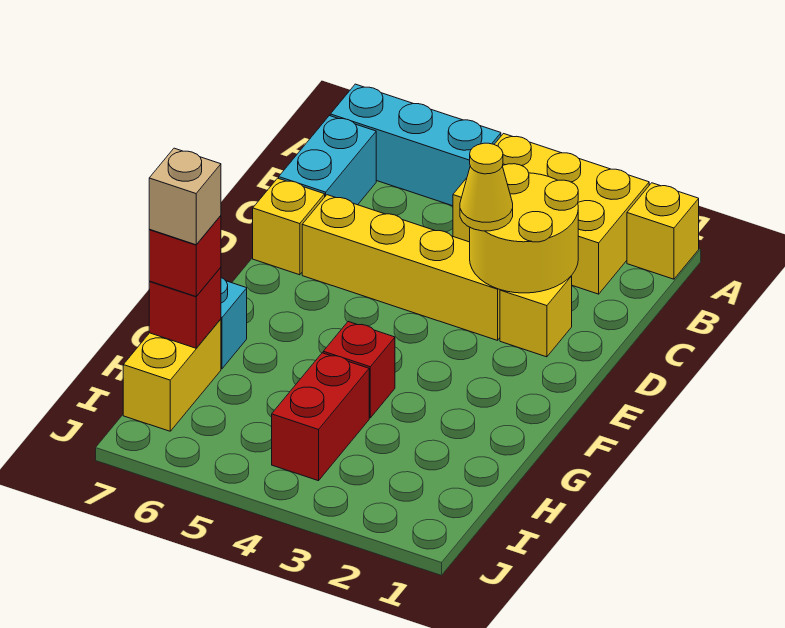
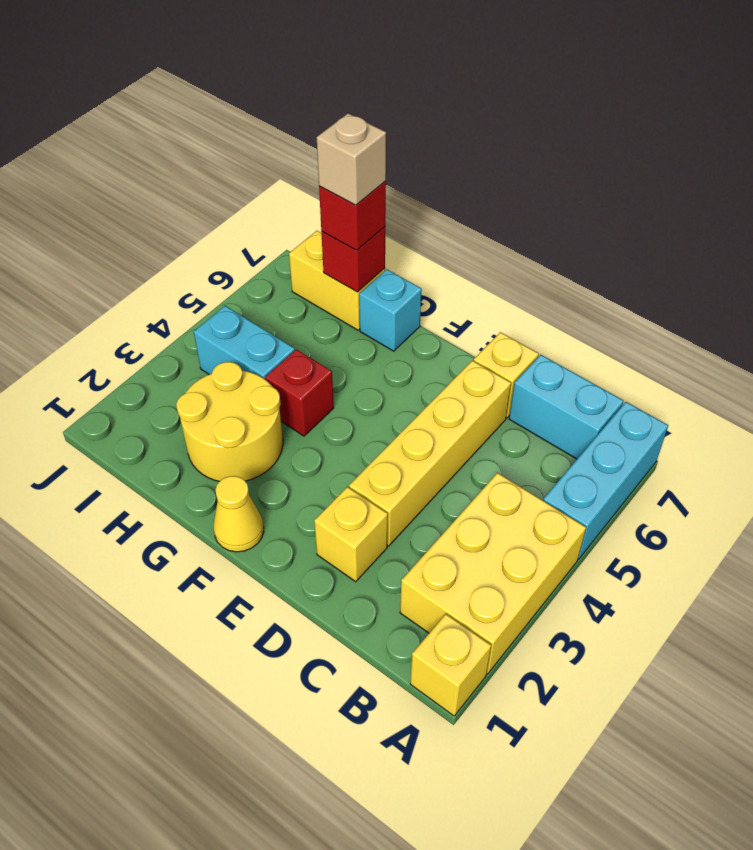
yellow round brick C2:D3 level 2 -> yellow round brick G2:H3 level 1
yellow cone D3 level 3 -> yellow cone F1 level 1
red brick H4:I4 level 1 -> cyan brick H4:I4 level 1

